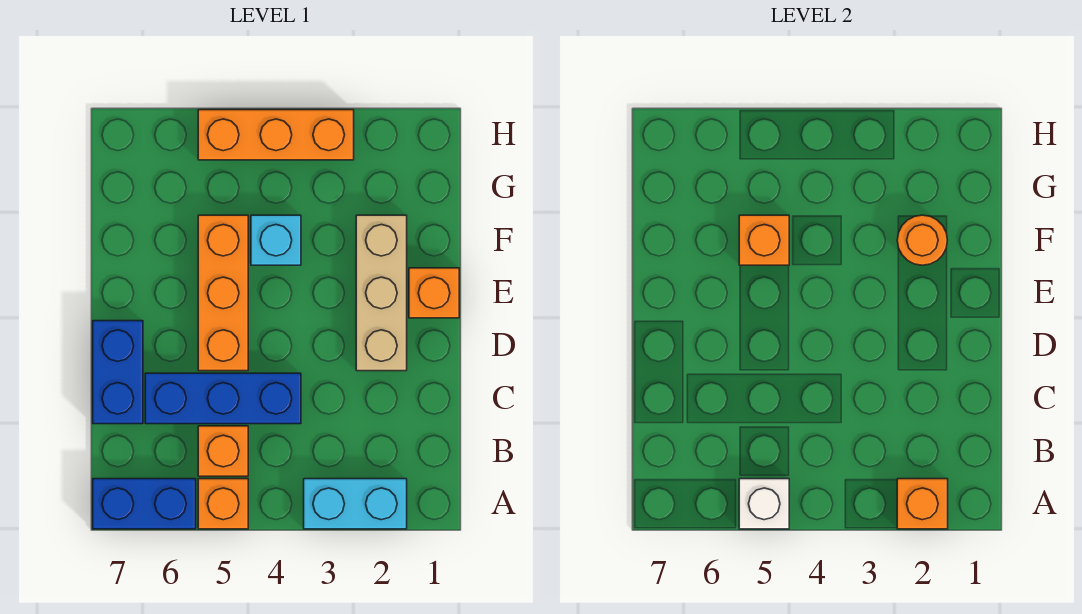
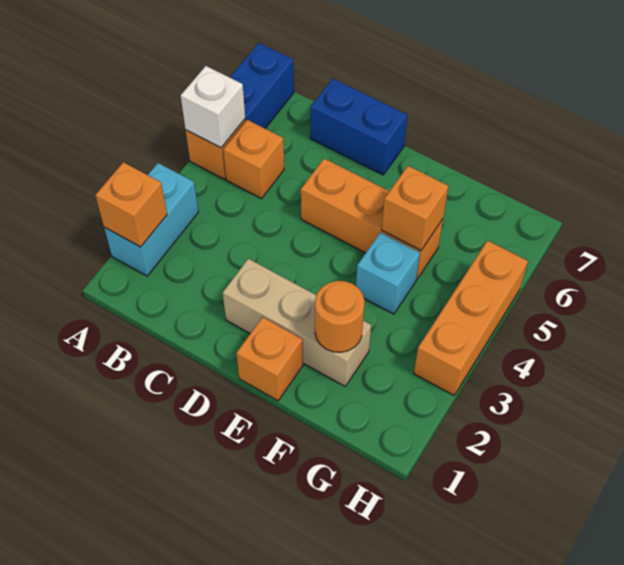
blue brick C4:C6 level 1 -> none

